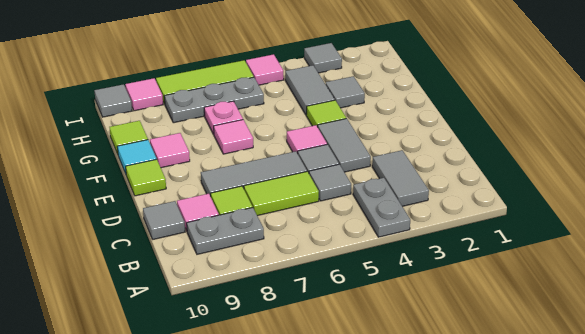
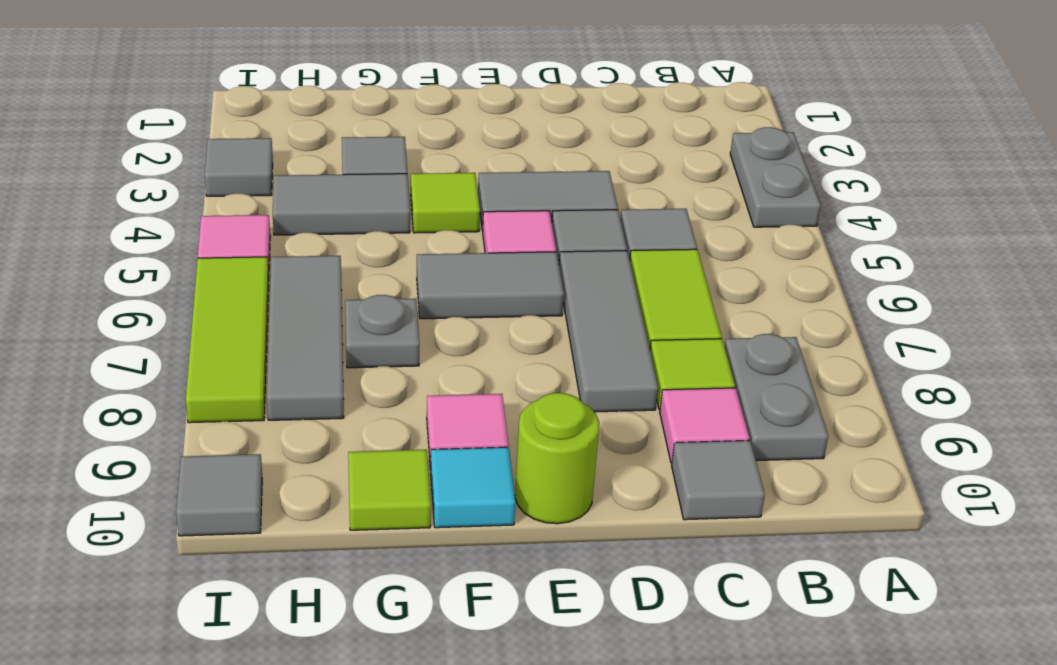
grey plate A4:B4 level 1 -> grey plate A3:A4 level 1
grey tile B3:C3 level 1 -> grey tile E6:F6 level 1
lime tile E10 level 1 -> lime round brick E10 level 1
pink tile F7 level 1 -> none
pink plate G7 level 1 -> grey plate G7 level 1
grey plate H6:H8 level 1 -> grey tile H6:H8 level 1
pink tile I9 level 1 -> none

